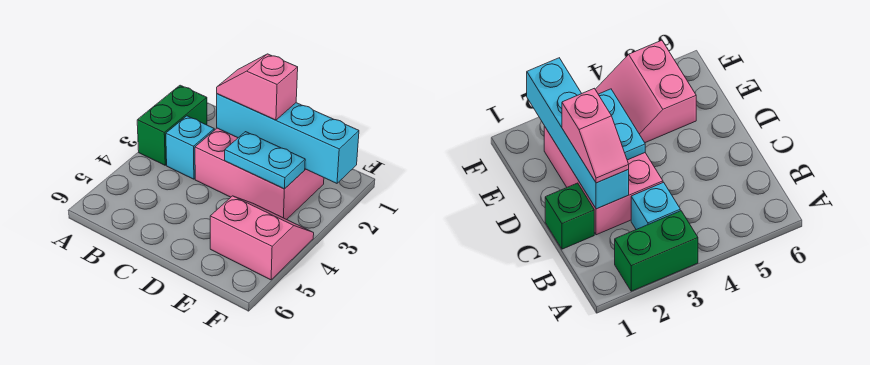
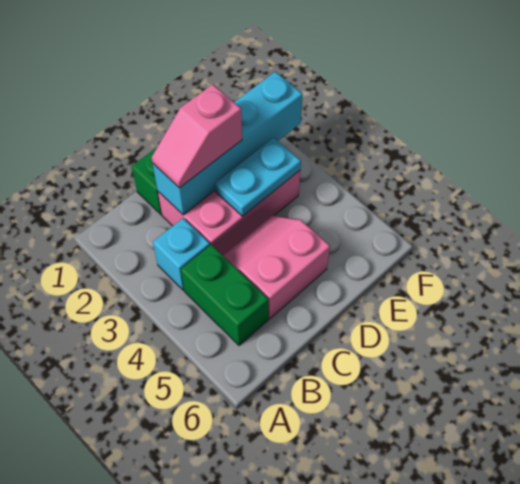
green brick A2:A3 level 1 -> green brick B4:B5 level 1
pink slope E4:F5 level 1 top 5 -> pink slope C4:D5 level 1 top 5

